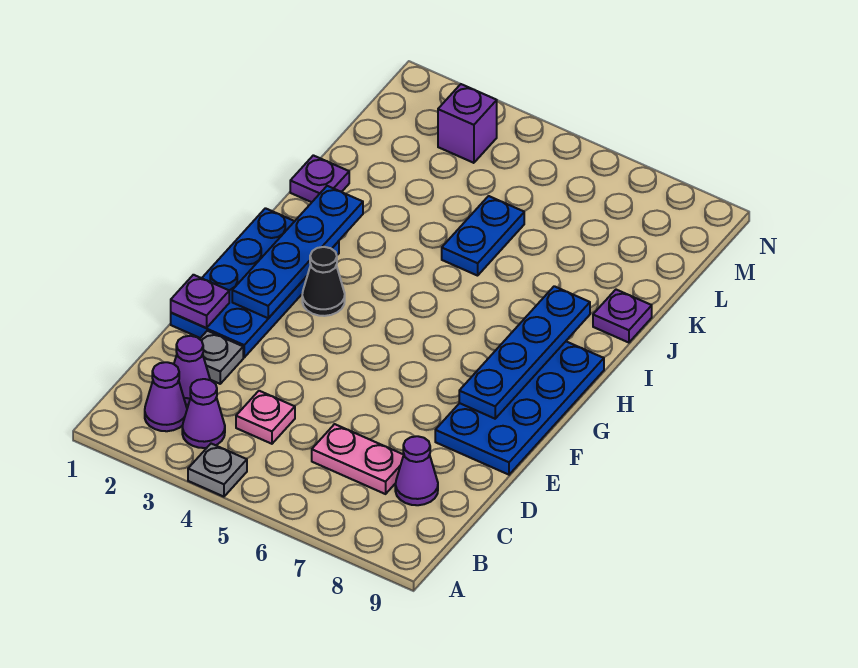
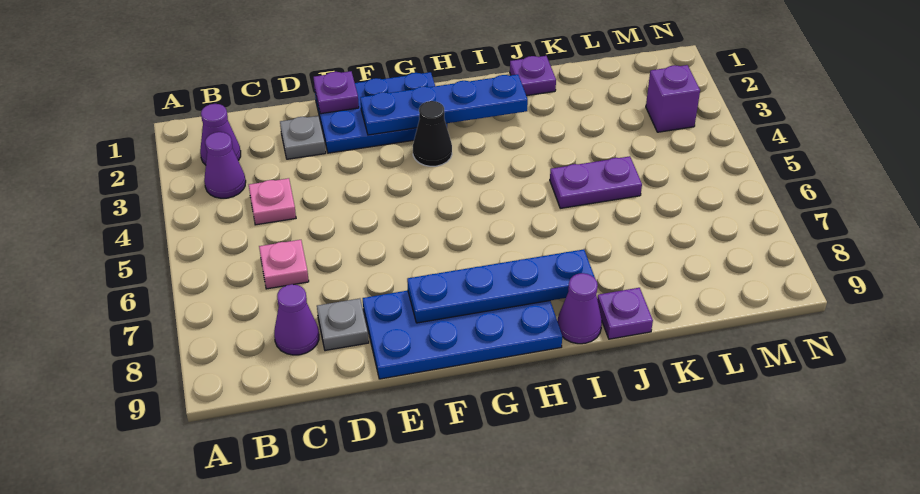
grey plate A4 level 1 -> grey plate D8 level 1
purple cone C2 level 1 -> purple cone I9 level 1
pink plate C6:C7 level 1 -> pink plate C6 level 1
blue plate E1:H2 level 1 -> blue plate E1:G2 level 1
blue plate J5:K5 level 1 -> purple plate J5:K5 level 1

